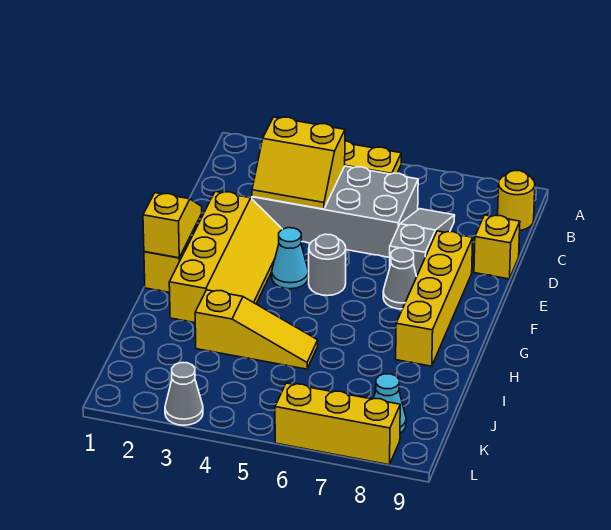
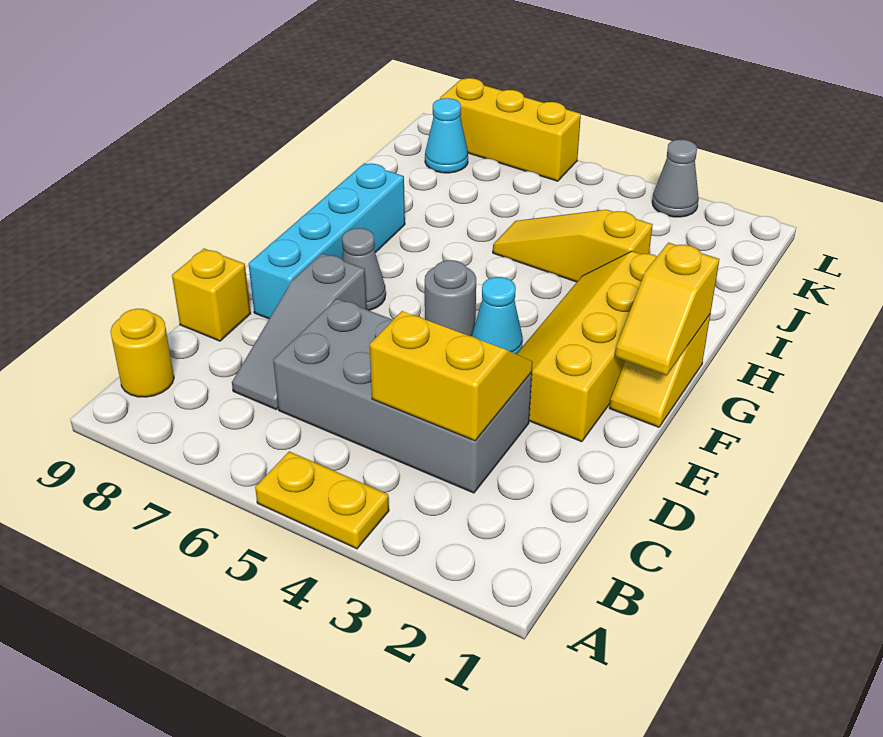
yellow brick E8:H8 level 1 -> cyan brick E8:H8 level 1

